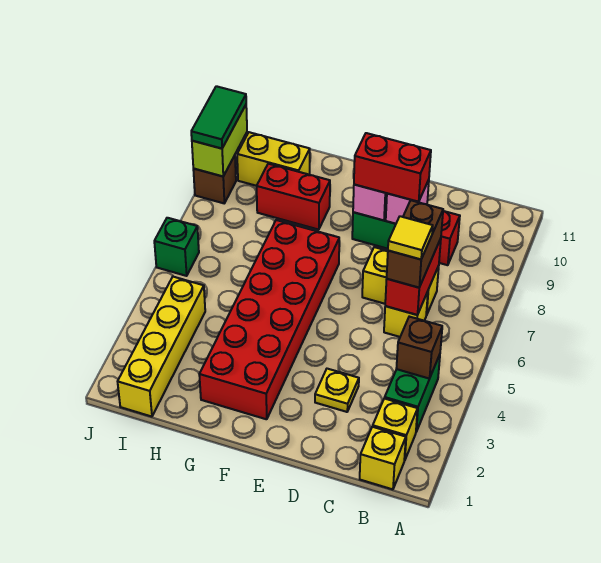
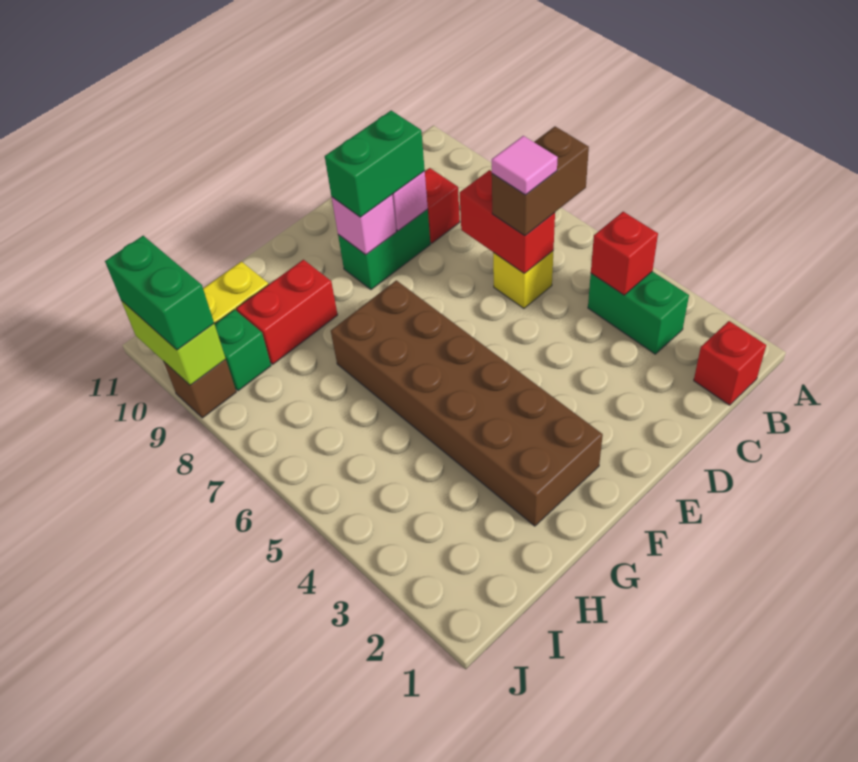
yellow brick B1 level 1 -> red brick B1 level 1
yellow brick B2 level 1 -> none
brown brick B4 level 2 -> red brick B4 level 2
brown brick C6:C7 level 3 -> brown brick B6:C6 level 3
yellow tile C6 level 4 -> pink tile C6 level 4
yellow brick C7:D7 level 1 -> none
yellow plate D3 level 1 -> none
red brick D9:E9 level 3 -> green brick D9:E9 level 3
red brick F2:G7 level 1 -> brown brick F2:G7 level 1
yellow brick I1:I4 level 1 -> none
green brick J6 level 1 -> green brick I9 level 1
green tile J9:J10 level 3 -> green brick J9:J10 level 3

